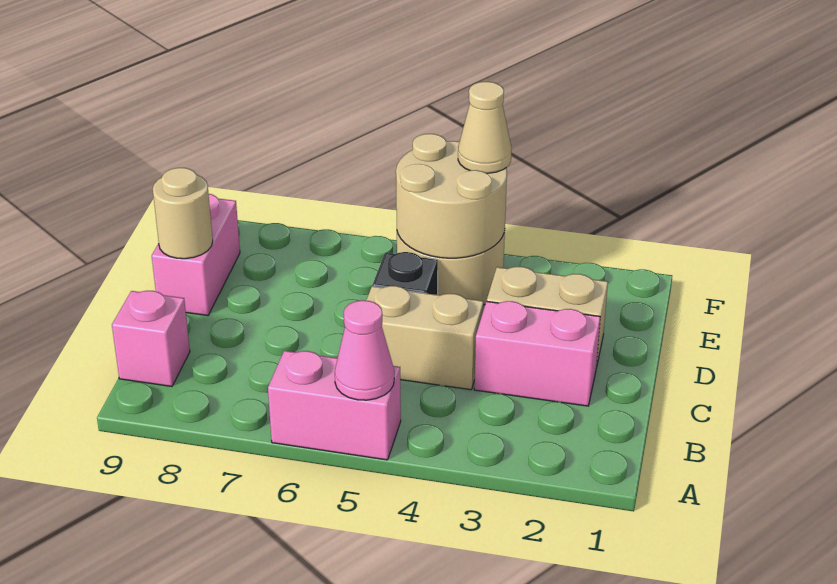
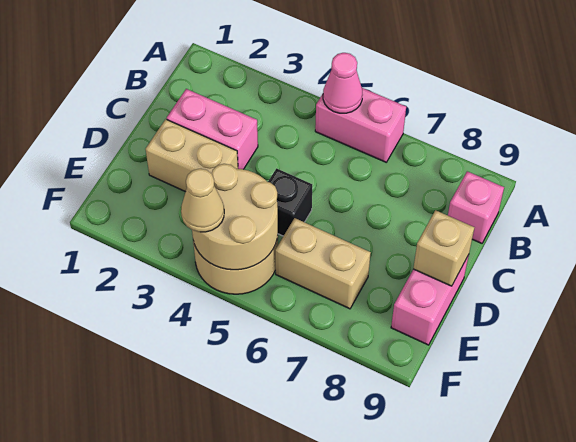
tan brick C4:C5 level 1 -> tan brick E6:E7 level 1
tan round brick D9 level 2 -> tan brick D9 level 2

